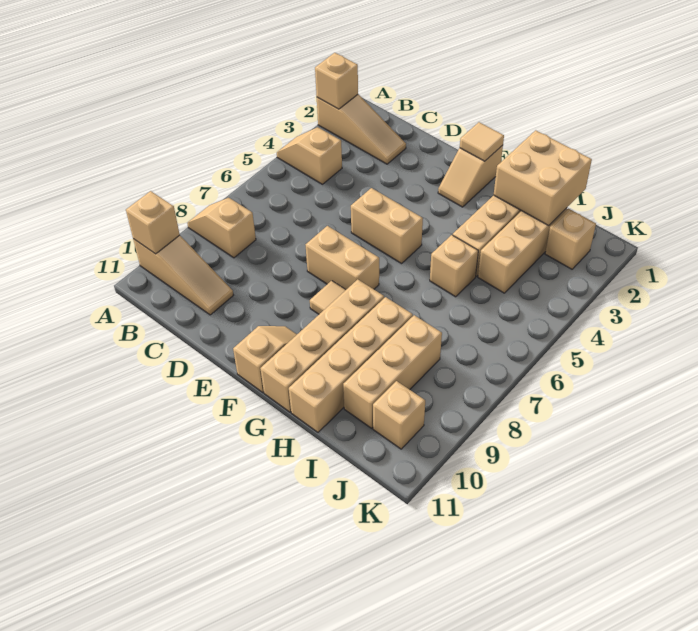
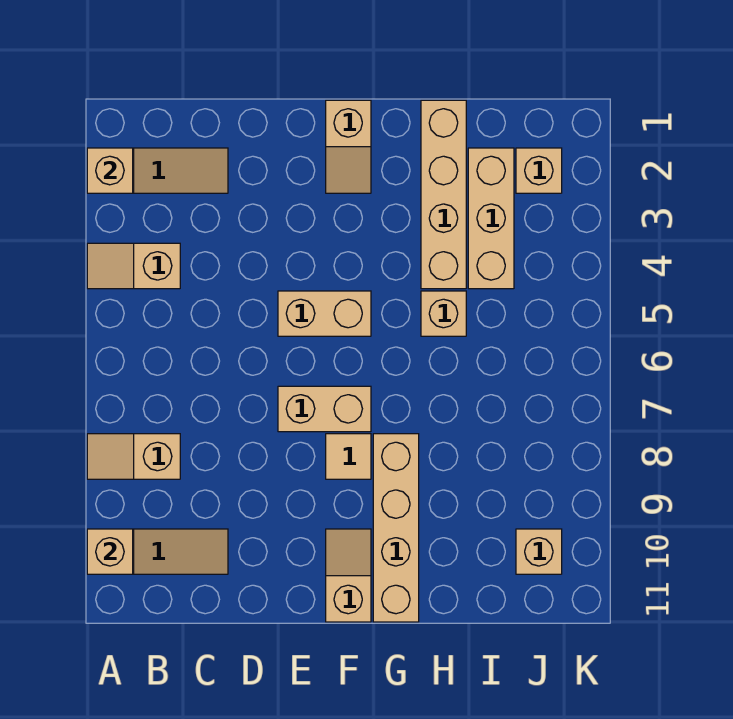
tan tile F1 level 2 -> none
tan brick H1:I2 level 2 -> none
tan brick H8:H11 level 1 -> none
tan brick I8:I10 level 1 -> none

